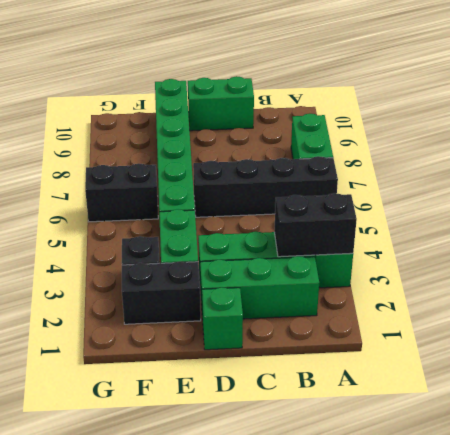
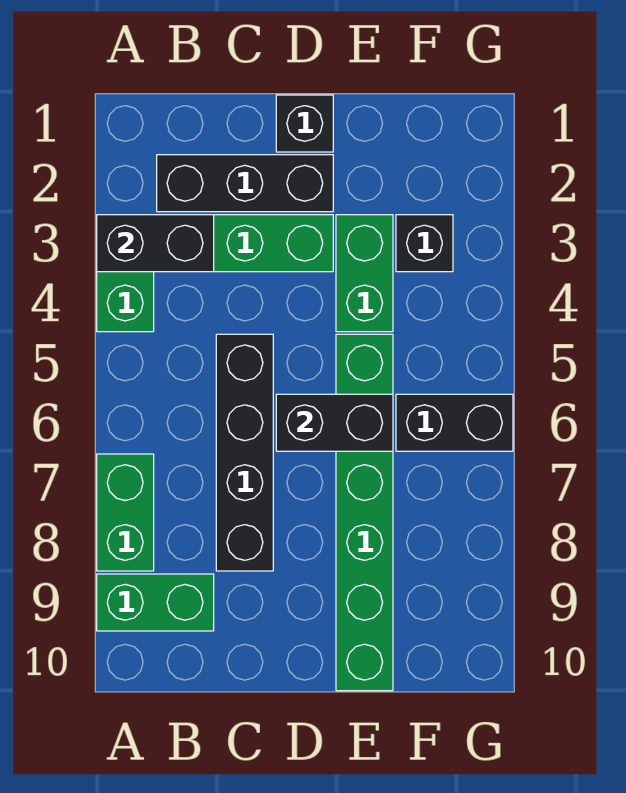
black brick A6:D6 level 1 -> black brick C5:C8 level 1
green brick B2:D2 level 1 -> black brick B2:D2 level 1
green brick C10:D10 level 1 -> green brick A9:B9 level 1
green brick D1 level 1 -> black brick D1 level 1
black brick E2:F2 level 1 -> black brick D6:E6 level 2

